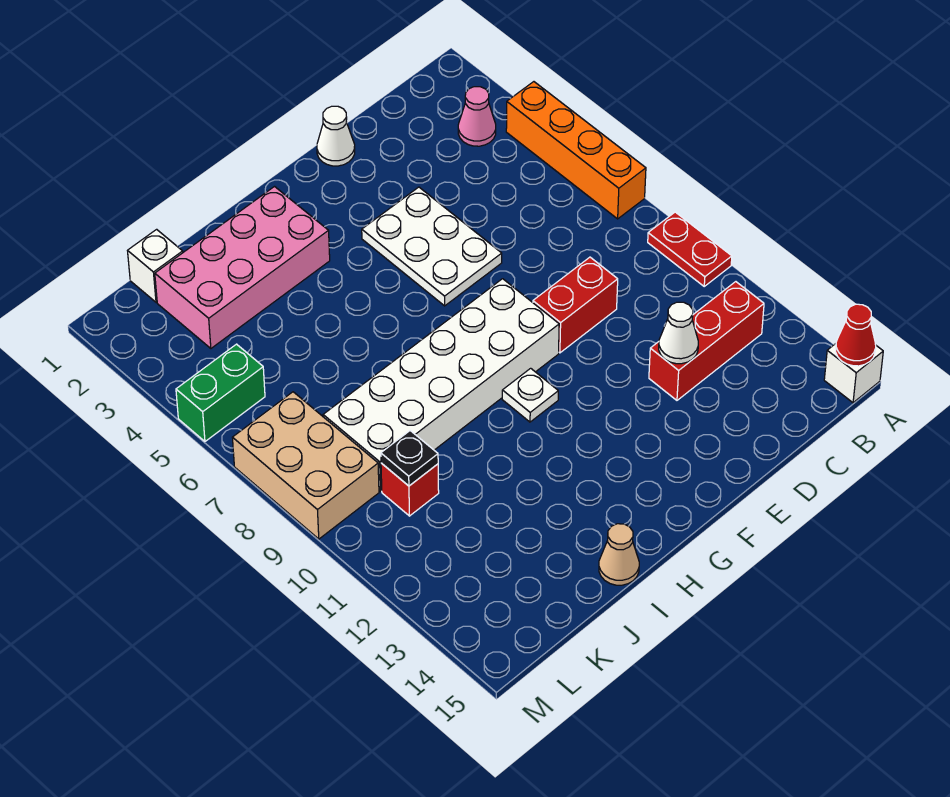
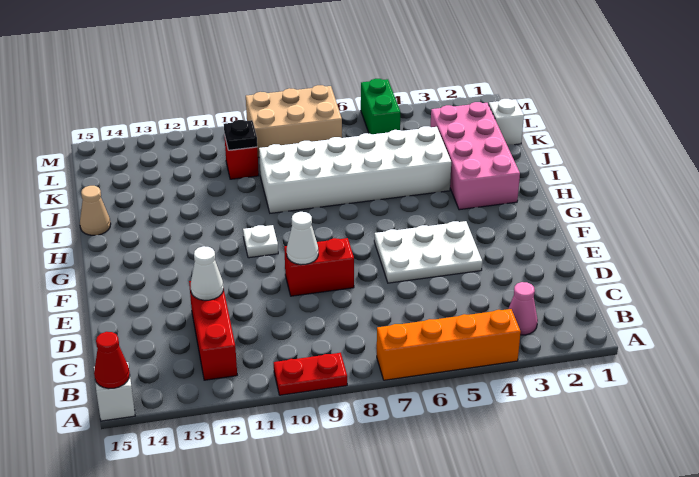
red brick D9:E9 level 1 -> red brick E8:E9 level 1
white cone E1 level 1 -> white cone E9 level 2
white brick F8:K9 level 1 -> white brick I4:J9 level 1

